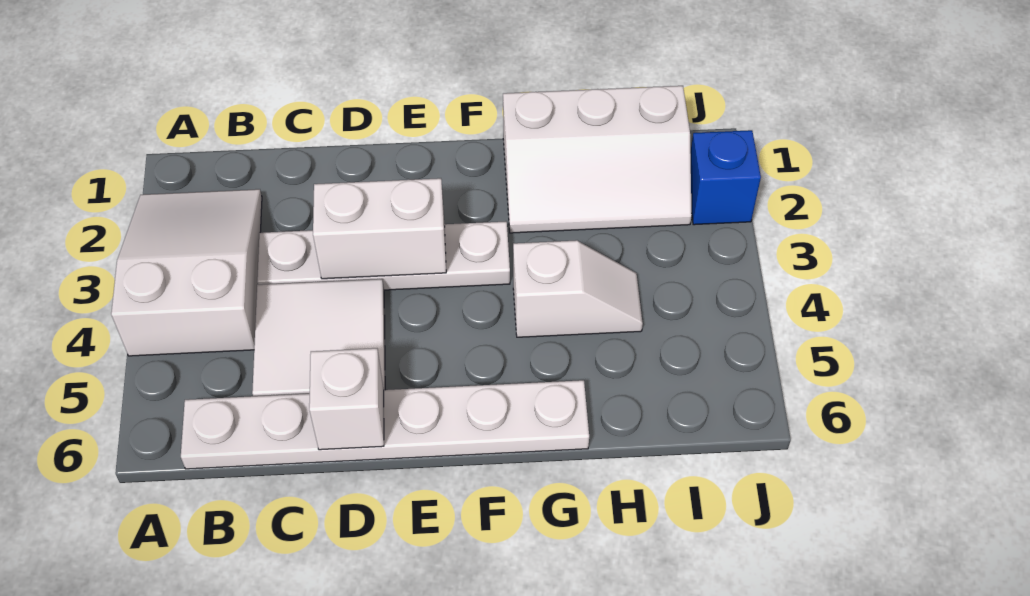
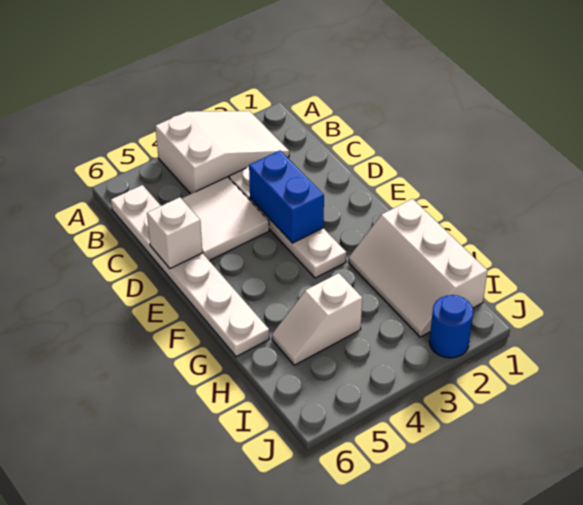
white brick D3:E3 level 2 -> blue brick D3:E3 level 2
white slope G4:H4 level 1 top G -> white slope H4:H5 level 1 top 4
blue brick J2 level 1 -> blue round brick J2 level 1

